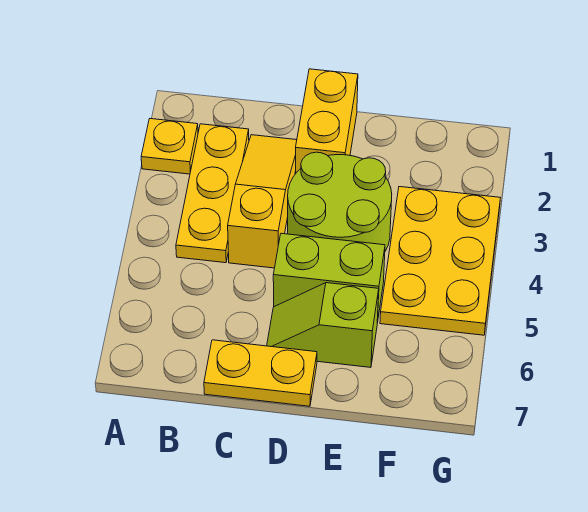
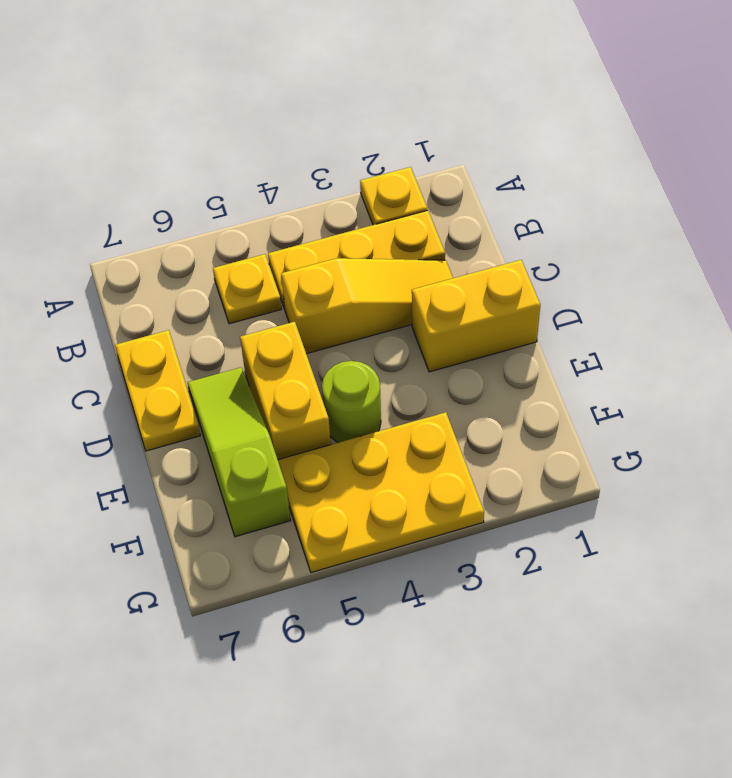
none -> yellow plate B5 level 1
lime round brick D3:E4 level 1 -> lime round brick E4 level 1
lime brick D5:E5 level 1 -> yellow brick D5:E5 level 1
lime slope D6:E6 level 1 top E -> lime slope D6:F6 level 1 top F

